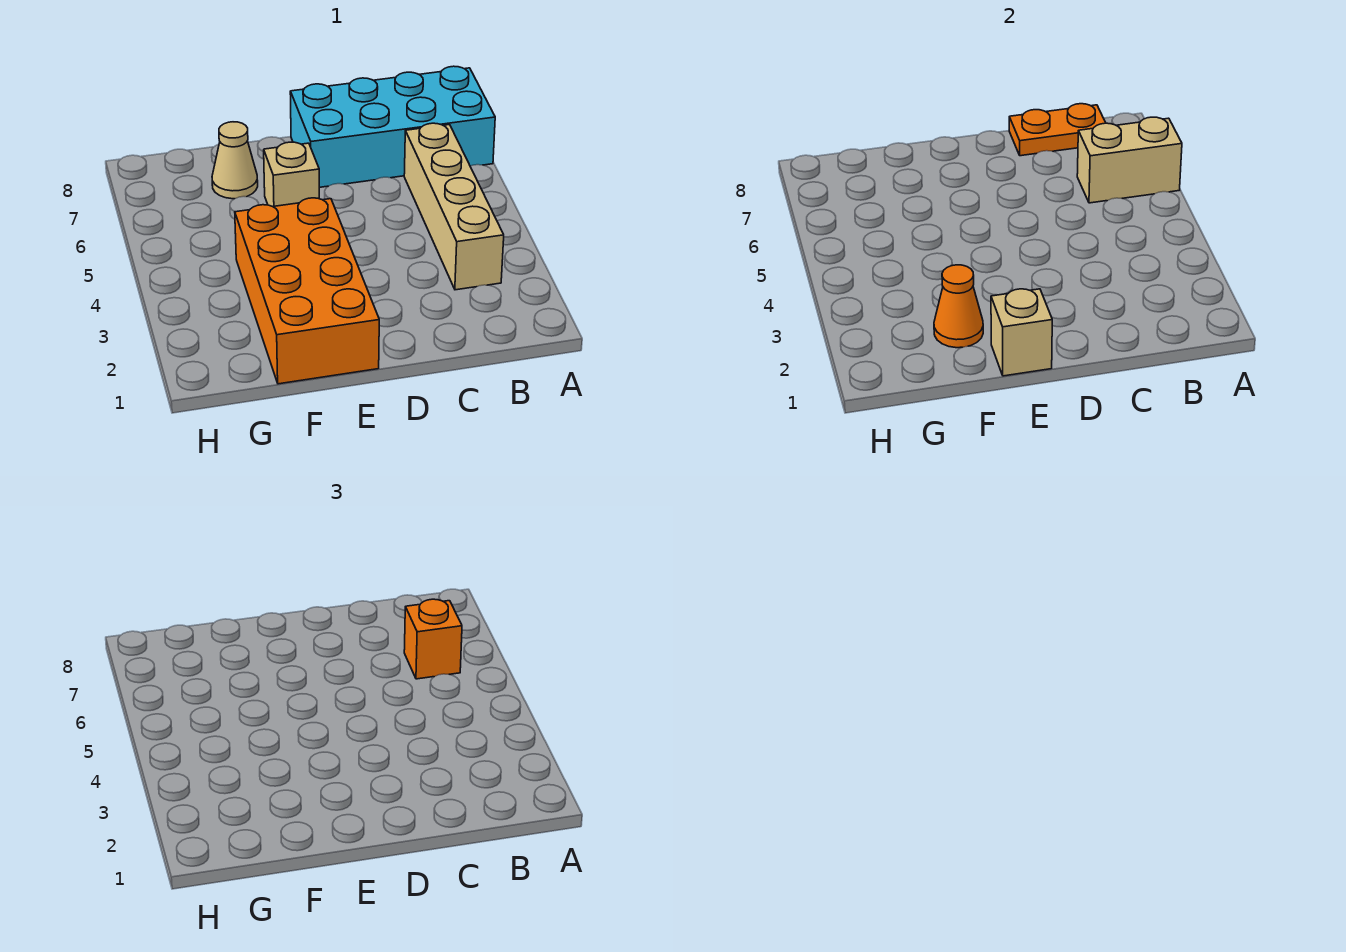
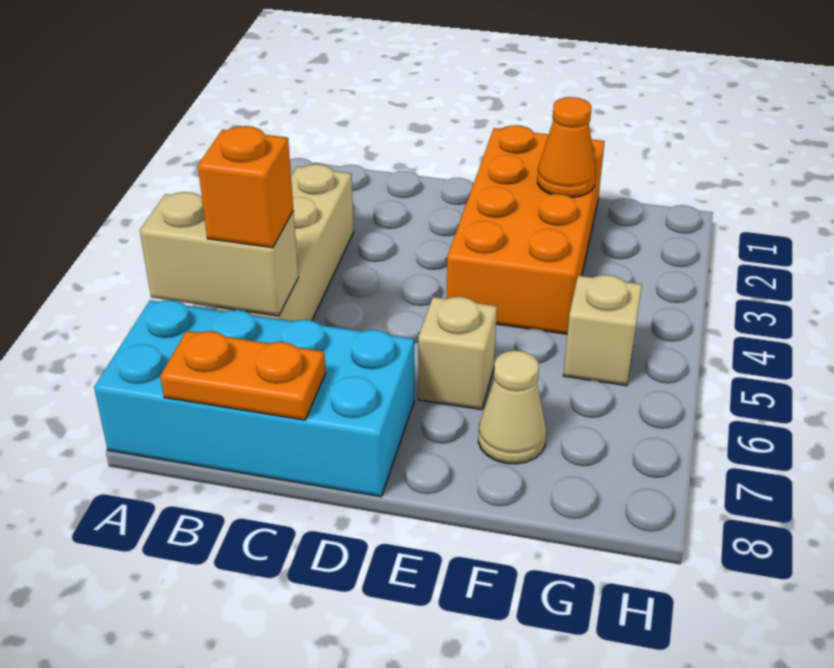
tan brick E1 level 2 -> tan brick G5 level 1

